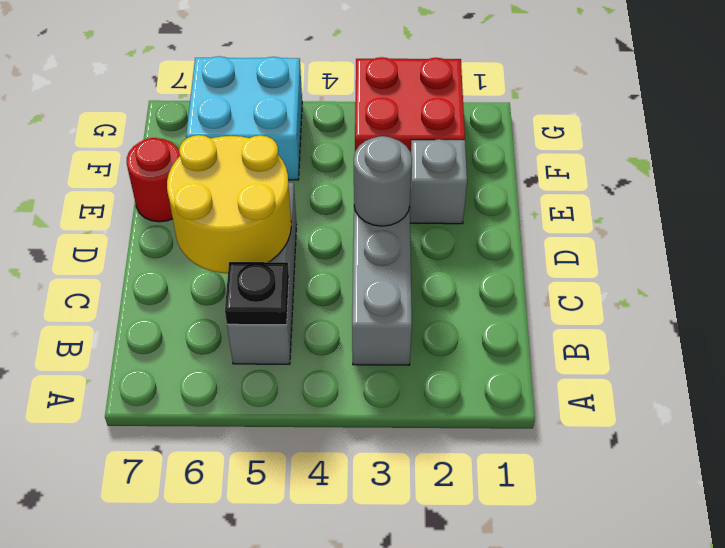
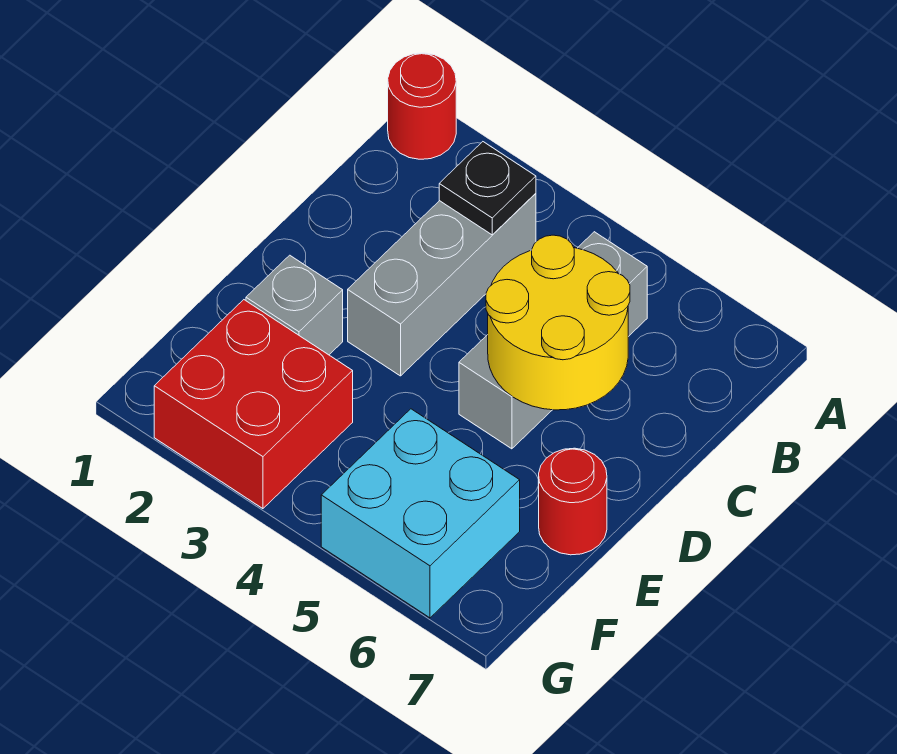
none -> red round brick A1 level 1
black plate B5 level 2 -> black plate B3 level 2
grey round brick D3 level 2 -> none

